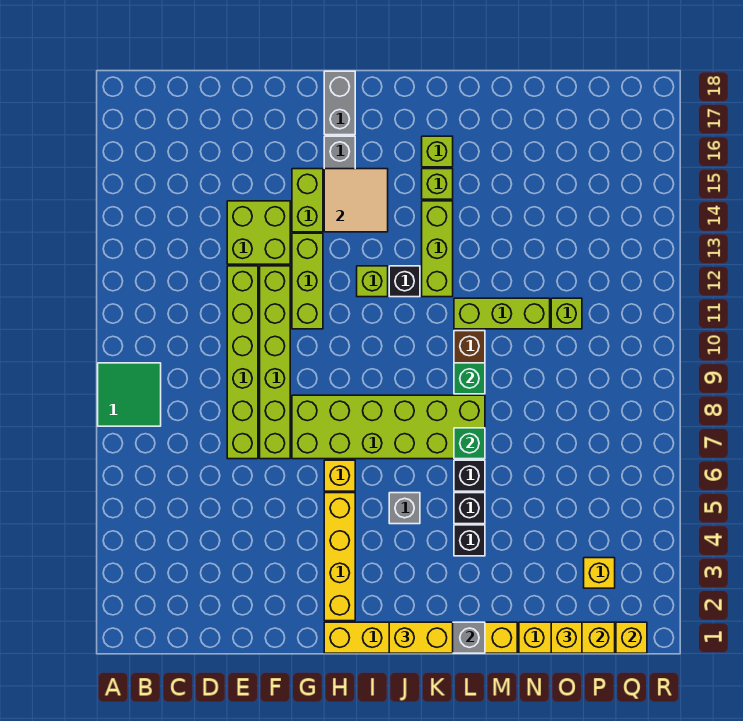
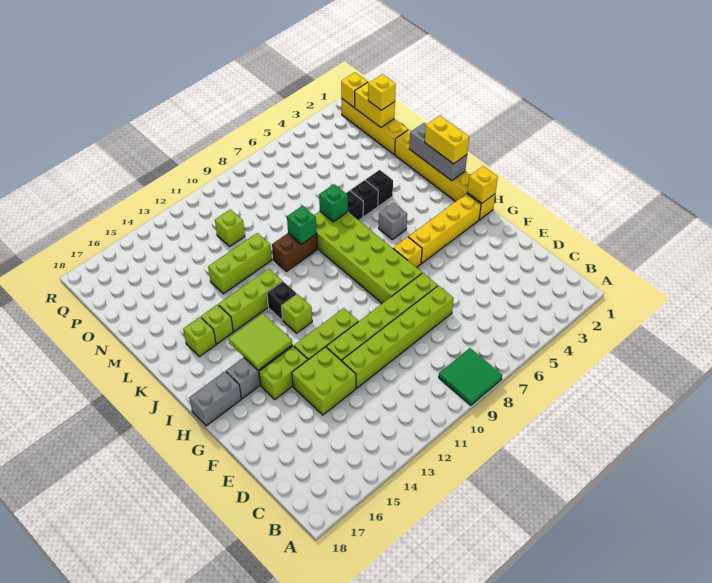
tan tile H14:I15 level 2 -> lime tile H14:I15 level 2
lime brick L11:N11 level 1 -> lime brick M11:M13 level 1
yellow brick P3 level 1 -> yellow brick H1 level 2

